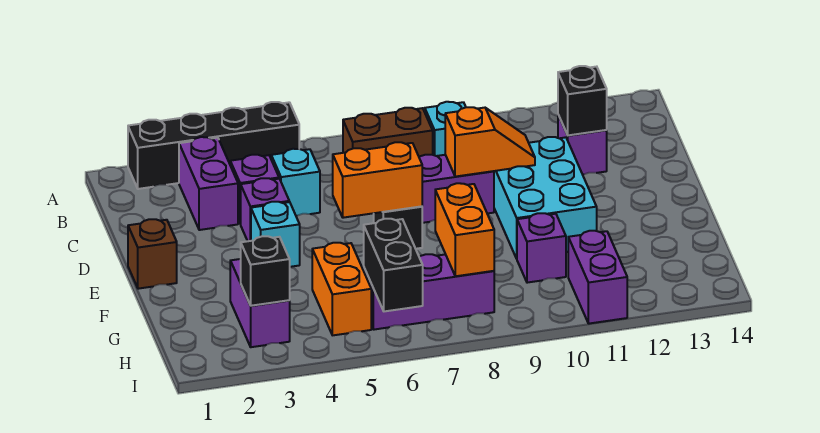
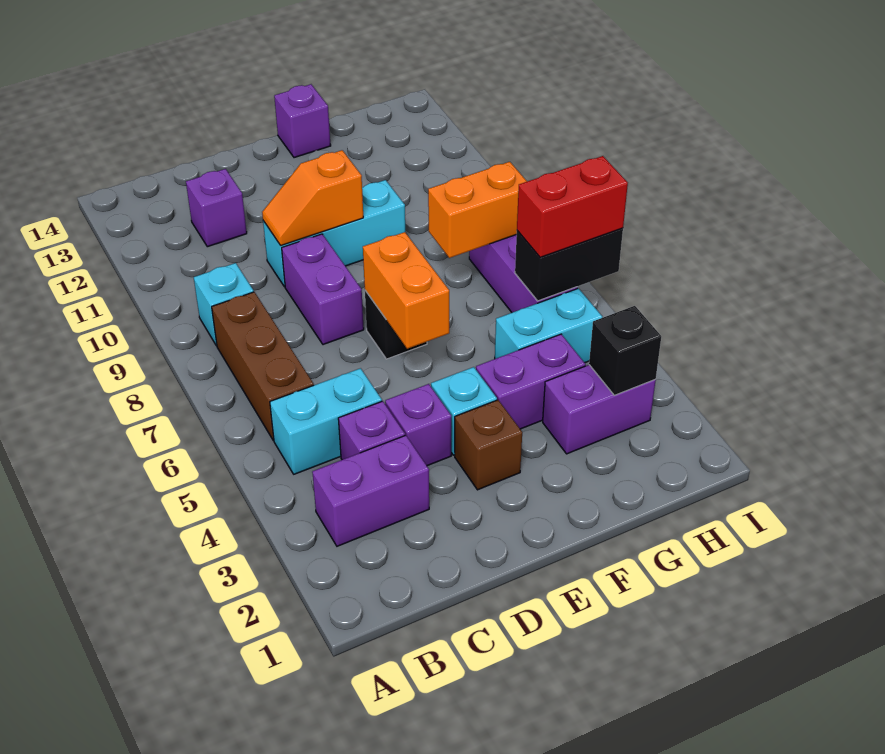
black brick A2:A5 level 1 -> none
brown brick B7:B8 level 1 -> brown brick B6:B8 level 1
cyan brick C5 level 1 -> cyan brick B5:C5 level 1
black brick C12 level 2 -> none
orange slope D9:D10 level 2 top 9 -> orange slope D10:E10 level 2 top E
cyan brick D10:F11 level 1 -> cyan brick D10:F10 level 1
brown brick E1 level 1 -> brown brick E3 level 1
orange brick G5:H5 level 1 -> cyan brick G5:H5 level 1
purple brick G10 level 1 -> purple brick F14 level 1
none -> red brick H6:I6 level 3
purple brick H11:I11 level 1 -> purple brick F4:G4 level 1

